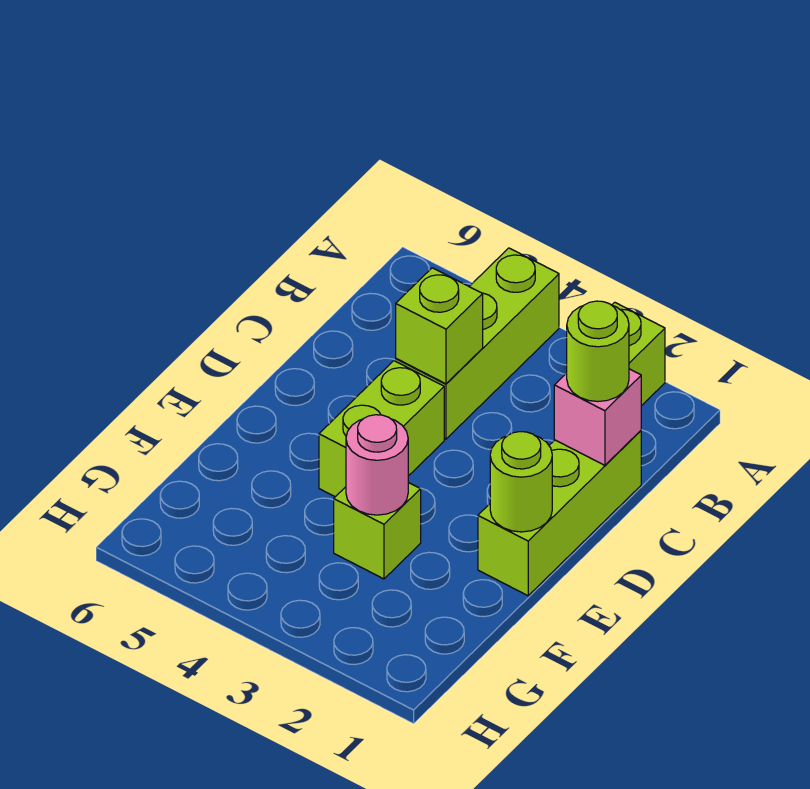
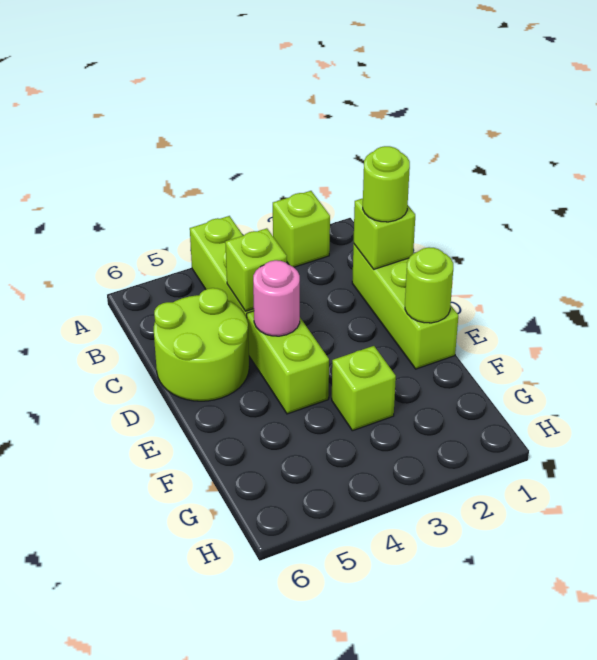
pink brick C1 level 2 -> lime brick C1 level 2
none -> lime round brick C5:D6 level 1
pink round brick F3 level 2 -> pink round brick D4 level 2

